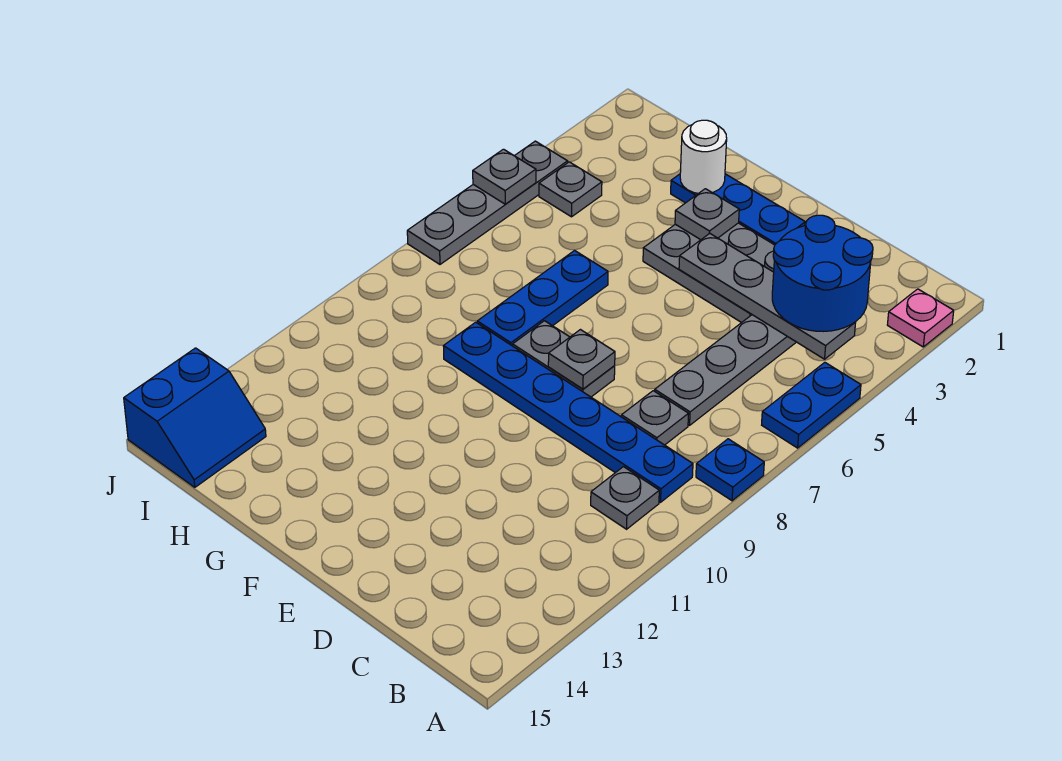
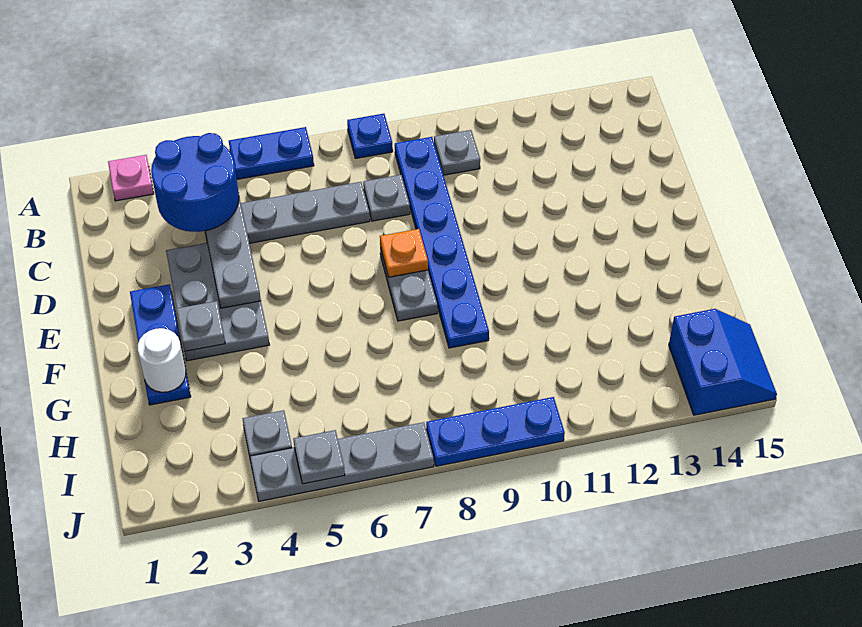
grey plate E8 level 2 -> orange plate E8 level 2
blue plate G6:G8 level 1 -> blue plate J8:J10 level 1
blue slope I14:J15 level 1 top J -> blue slope I14:J15 level 1 top 14

